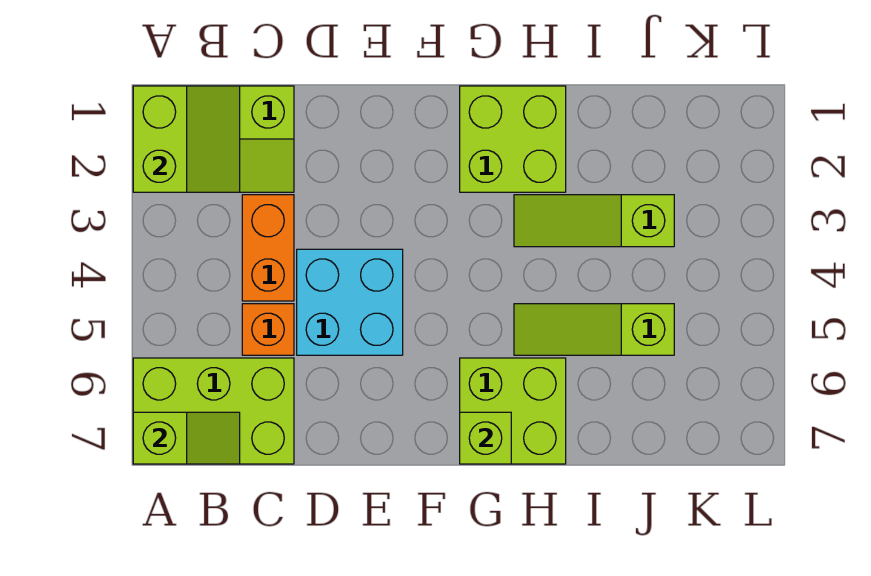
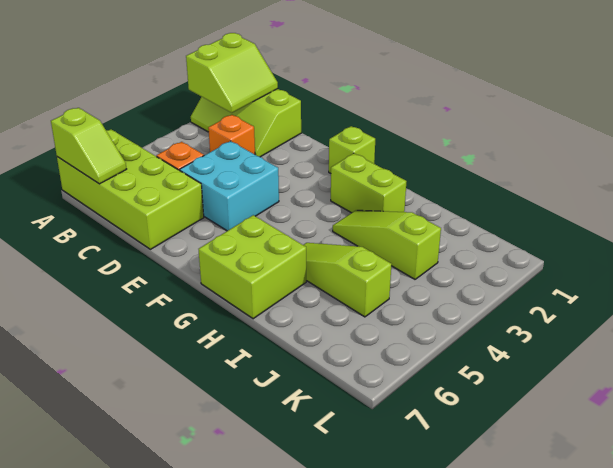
lime brick A6:C7 level 1 -> lime brick A6:D7 level 1
orange brick C3:C4 level 1 -> orange brick C3 level 1
lime brick G1:H2 level 1 -> lime brick G2:H2 level 1
lime brick G7 level 2 -> lime brick F1 level 1

